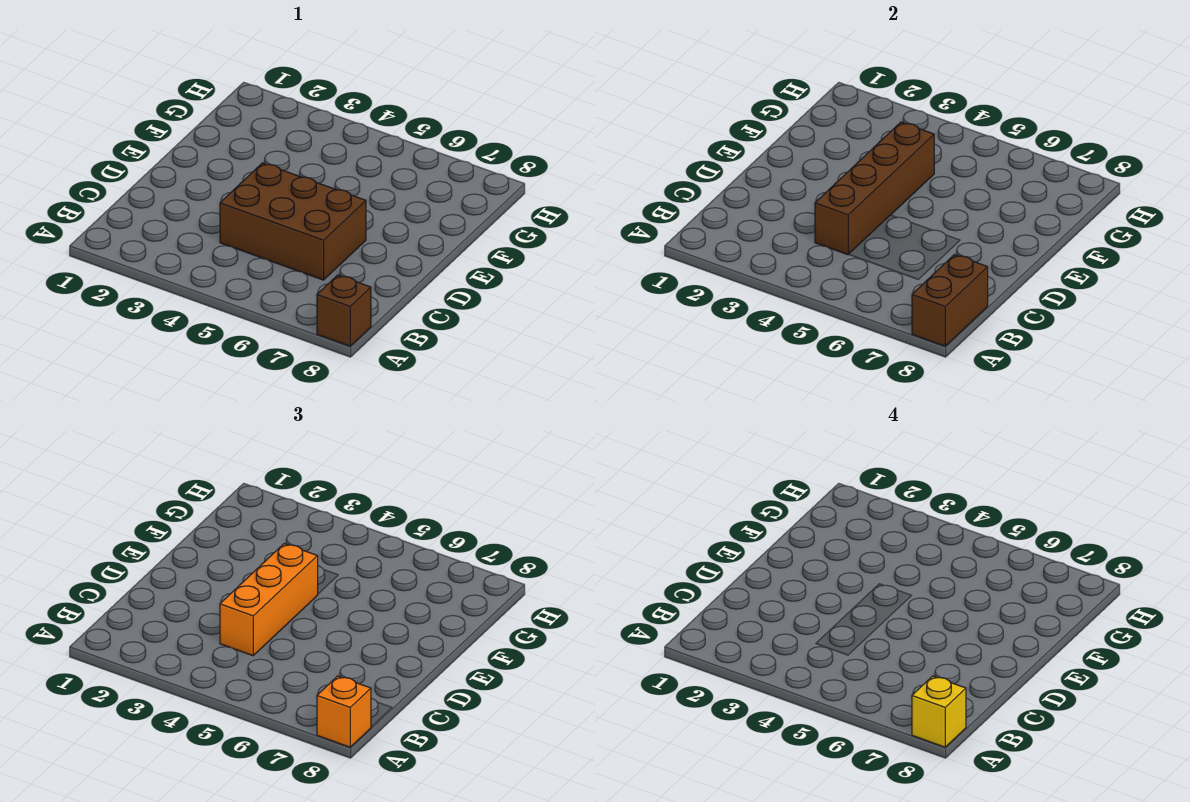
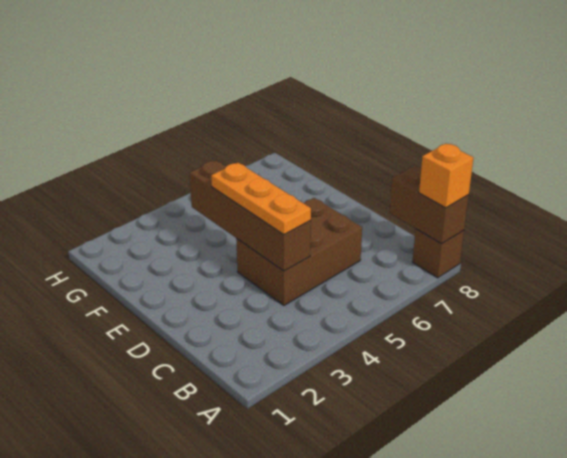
yellow brick A8 level 4 -> none
orange brick C4:E4 level 3 -> orange plate C4:E4 level 3

